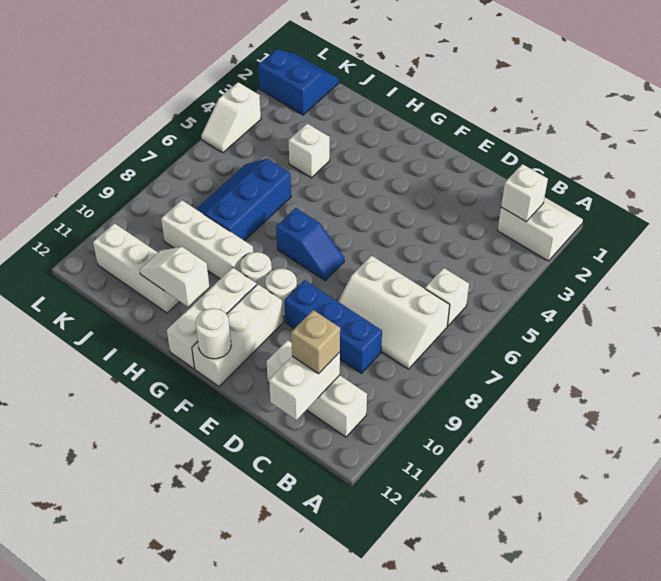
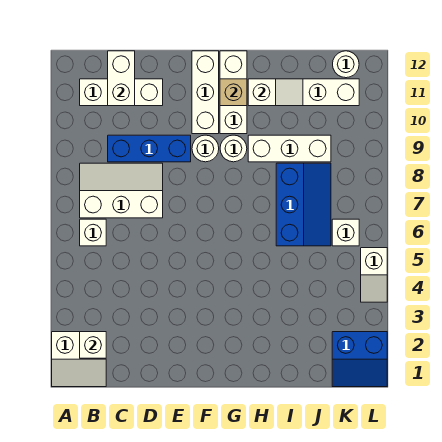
tan brick C11 level 3 -> tan brick G11 level 2
blue slope F7:G7 level 1 top G -> none
white round brick F12 level 2 -> white round brick K12 level 1
white brick I4 level 1 -> white brick K6 level 1
white slope L4:L5 level 1 top 4 -> white slope L4:L5 level 1 top 5

